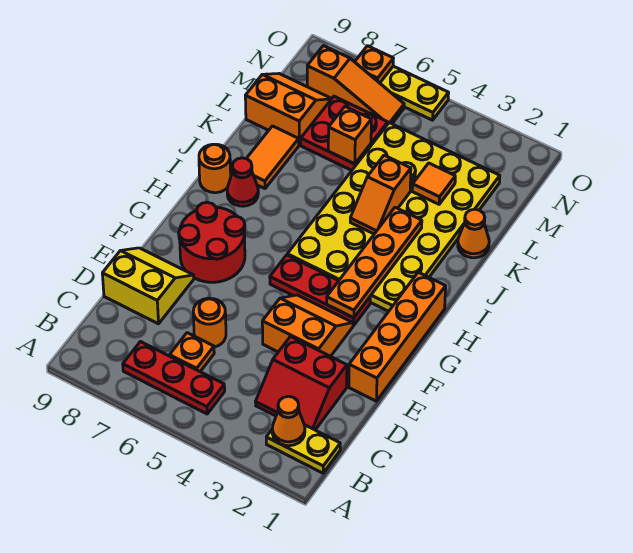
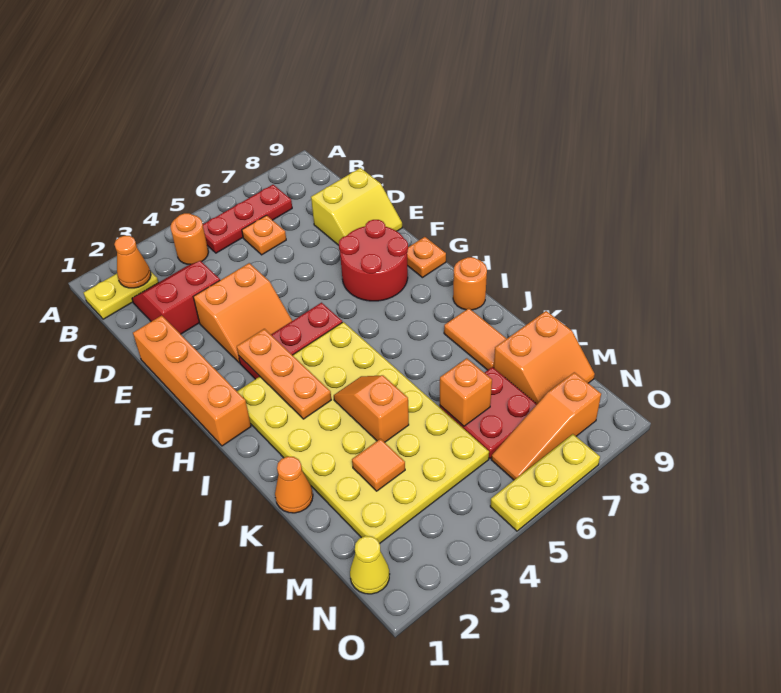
orange round brick D6 level 1 -> orange round brick B4 level 1
orange plate G3:J3 level 2 -> orange plate G3:I3 level 2
red cone I8 level 1 -> none
none -> yellow cone N1 level 1
orange plate O7 level 2 -> orange plate G9 level 1

